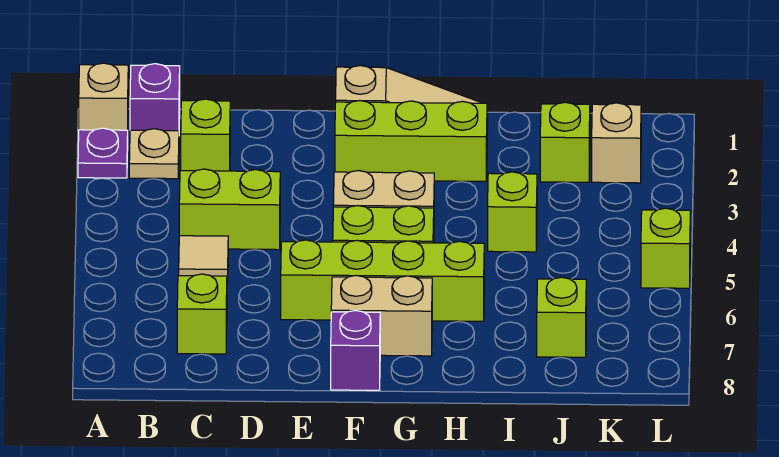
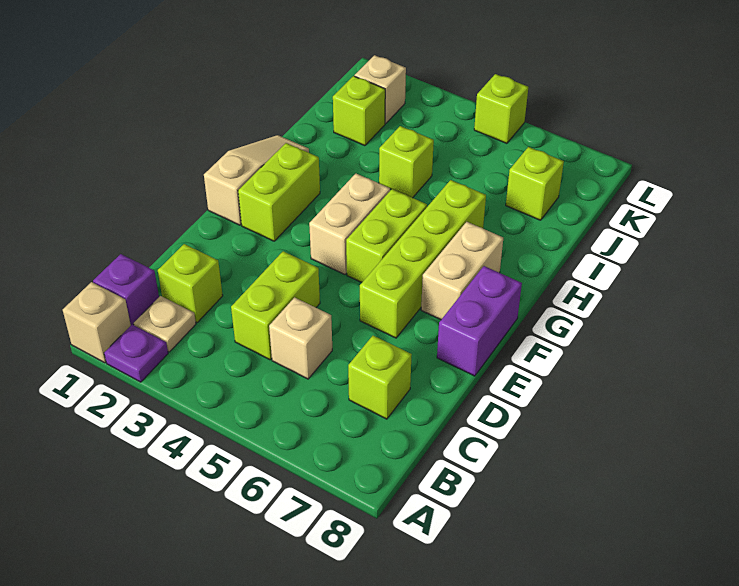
tan tile C5 level 1 -> tan brick C5 level 1
lime brick F2:H2 level 1 -> lime brick F2:G2 level 1
purple brick F8 level 1 -> purple brick E8:F8 level 1

